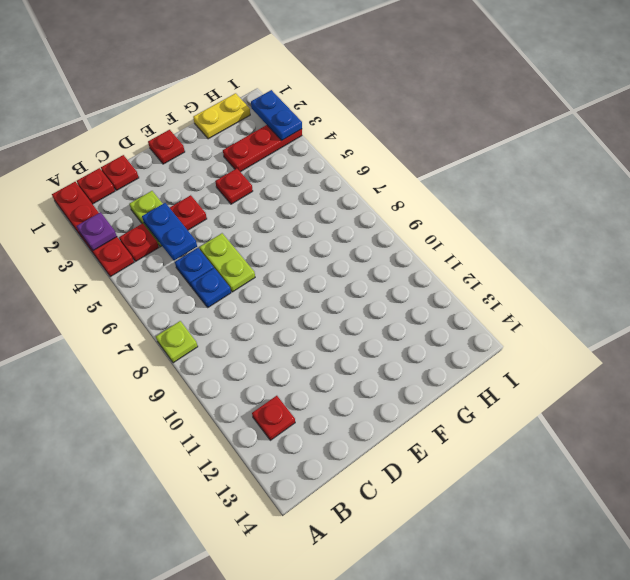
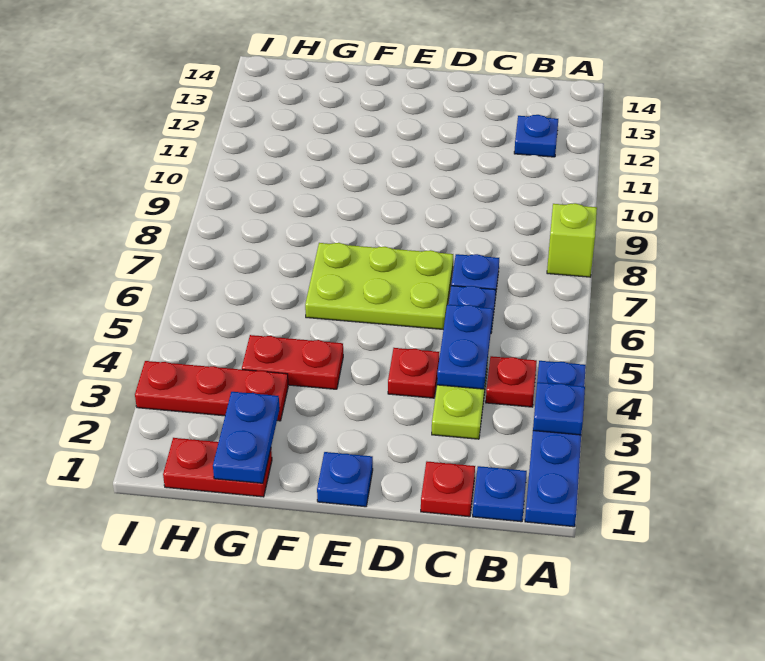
red plate A1:A4 level 1 -> blue plate A1:A4 level 1
purple plate A3 level 2 -> blue plate A3 level 2
lime plate A8 level 1 -> lime brick A8 level 1
red plate B1 level 1 -> blue plate B1 level 1
red plate B12 level 1 -> blue plate B12 level 1
lime plate D6:D7 level 1 -> lime plate D6:F7 level 1
red plate E1 level 1 -> blue plate E1 level 1
red plate F4 level 1 -> red plate F4:G4 level 1
yellow plate G1:H1 level 1 -> red plate G1:H1 level 1
blue plate I2:I3 level 2 -> blue plate G1:G2 level 2

